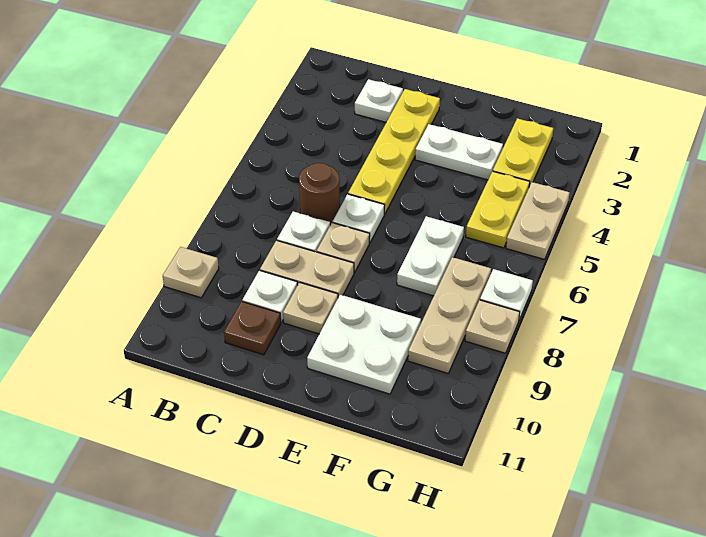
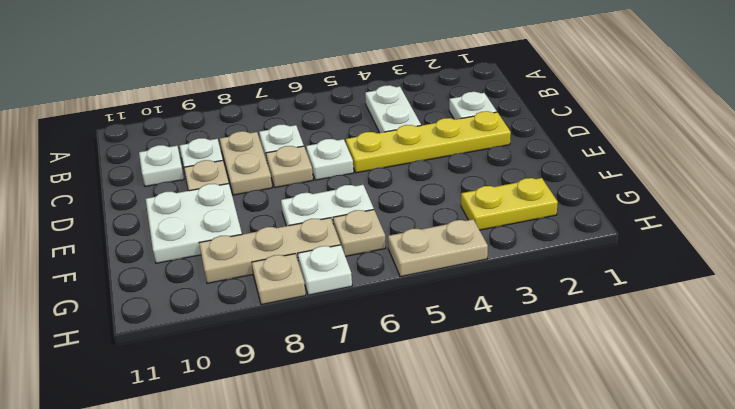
tan plate A9 level 1 -> tan plate G6 level 1
brown round brick C6 level 1 -> none
brown plate C10 level 1 -> white plate C10 level 1
white plate E3:F3 level 1 -> white plate B4:C4 level 1
yellow plate G4:G5 level 1 -> none

